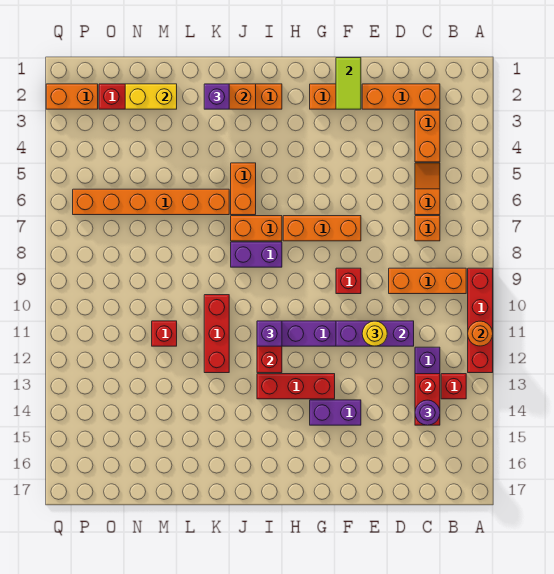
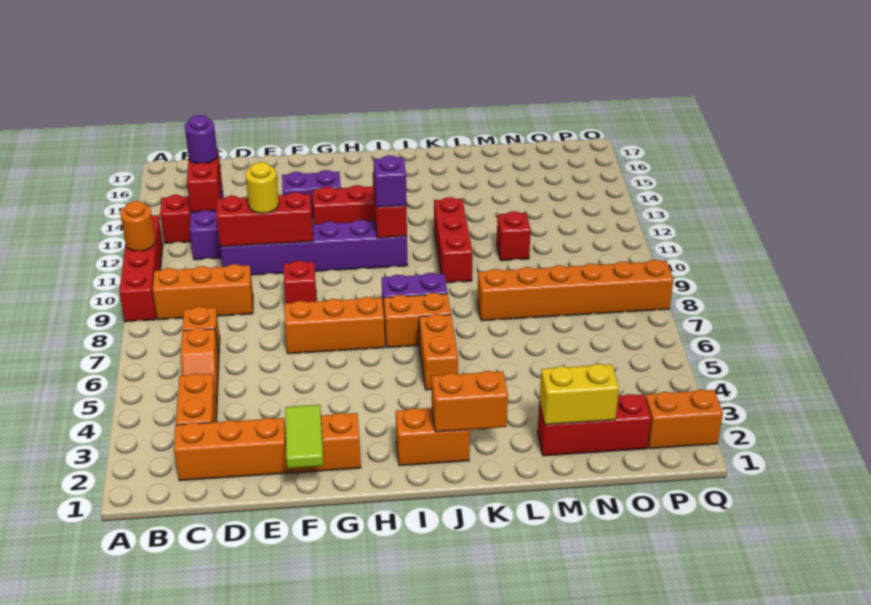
purple brick D11:F11 level 2 -> red brick D11:F11 level 2
purple brick K2 level 3 -> none
orange brick K6:P6 level 1 -> orange brick L8:Q8 level 1

